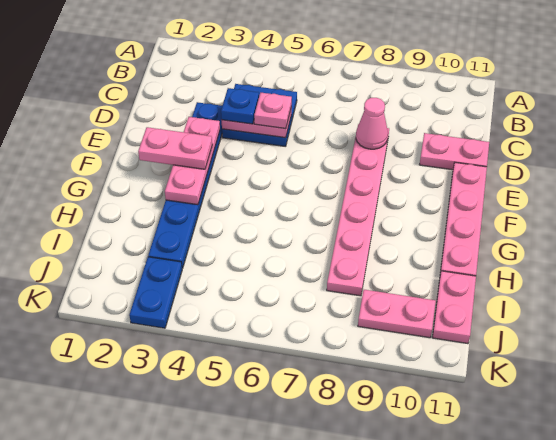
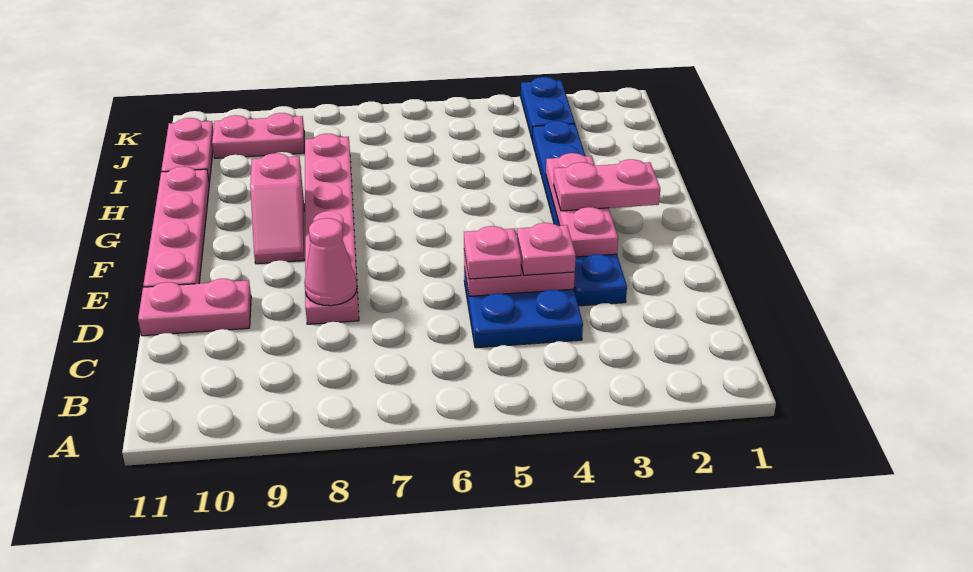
blue plate D4 level 3 -> pink plate D4 level 3
none -> pink slope F9:G9 level 1 top G

